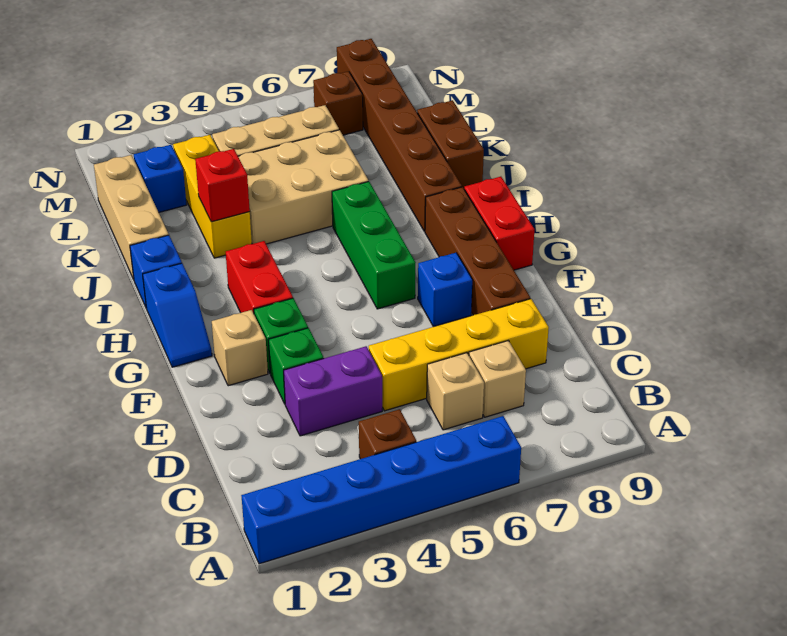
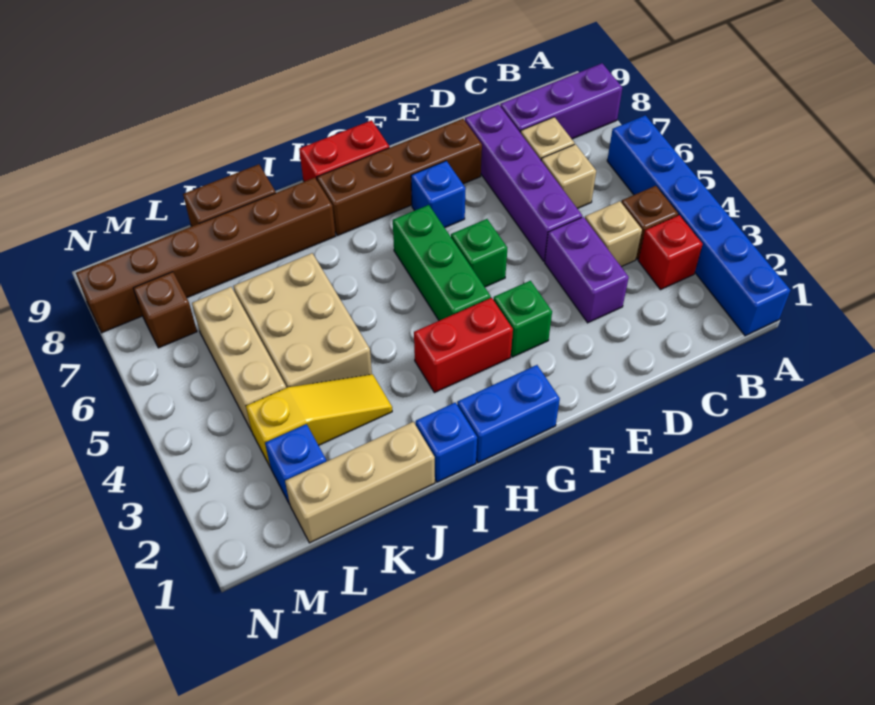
none -> purple brick A8:C8 level 1
yellow brick D5:D8 level 1 -> purple brick D5:D8 level 1
green brick E3 level 1 -> green brick F5 level 1
tan brick F2 level 1 -> tan brick C4 level 1
blue slope G1:H1 level 1 top H -> blue brick G1:H1 level 1
green brick G6:I6 level 1 -> green brick G4:G6 level 1
yellow brick J3:L3 level 1 -> yellow slope J3:L3 level 1 top L
red brick J3 level 2 -> red brick B3 level 1

